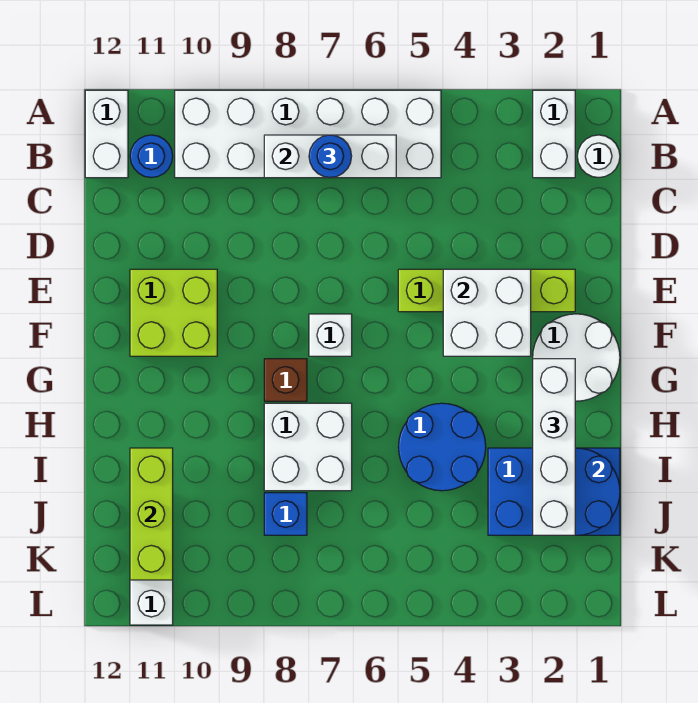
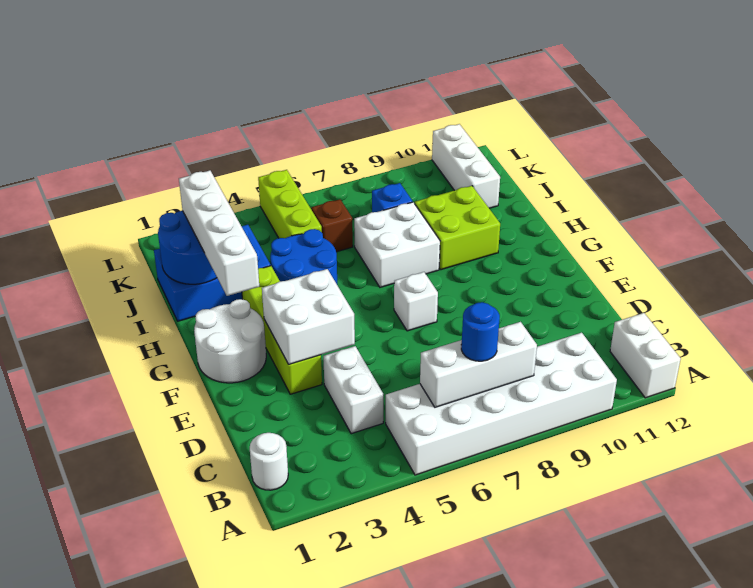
white brick A2:B2 level 1 -> white brick C4:D4 level 1
blue round brick B11 level 1 -> none
lime brick E2:E5 level 1 -> lime brick E3:H3 level 1
lime brick E10:F11 level 1 -> lime brick H9:I10 level 1
brown brick G8 level 1 -> brown brick J6 level 1
lime brick I11:K11 level 2 -> lime brick J5:L5 level 1

